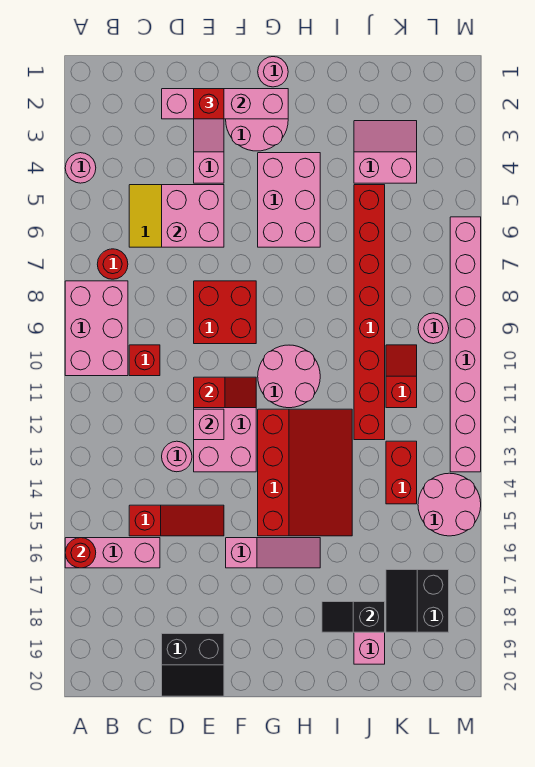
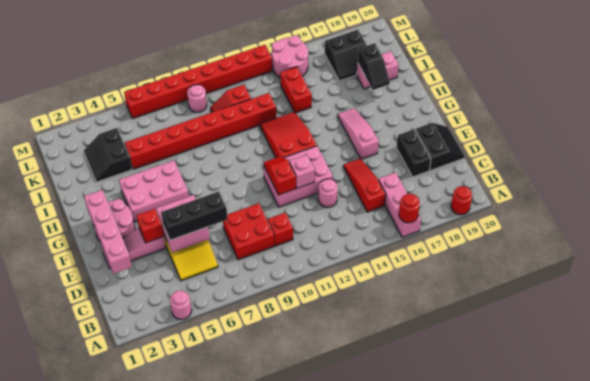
pink brick A8:B10 level 1 -> none
red round brick B7 level 1 -> red round brick A19 level 1
none -> black brick D5:D7 level 3
none -> black brick D18:E18 level 1
red brick E2 level 3 -> red brick E4 level 2
red brick E8:F9 level 1 -> red brick C8:D9 level 1
pink round brick G1 level 1 -> none
pink round brick G10:H11 level 1 -> none
red slope G12:I15 level 1 top G -> red slope G12:I13 level 1 top G
pink slope J3:K4 level 1 top 4 -> black slope J3:K4 level 1 top 4
red brick K13:K14 level 1 -> red brick J14:K14 level 1
pink brick M6:M13 level 1 -> red brick M6:M13 level 1

